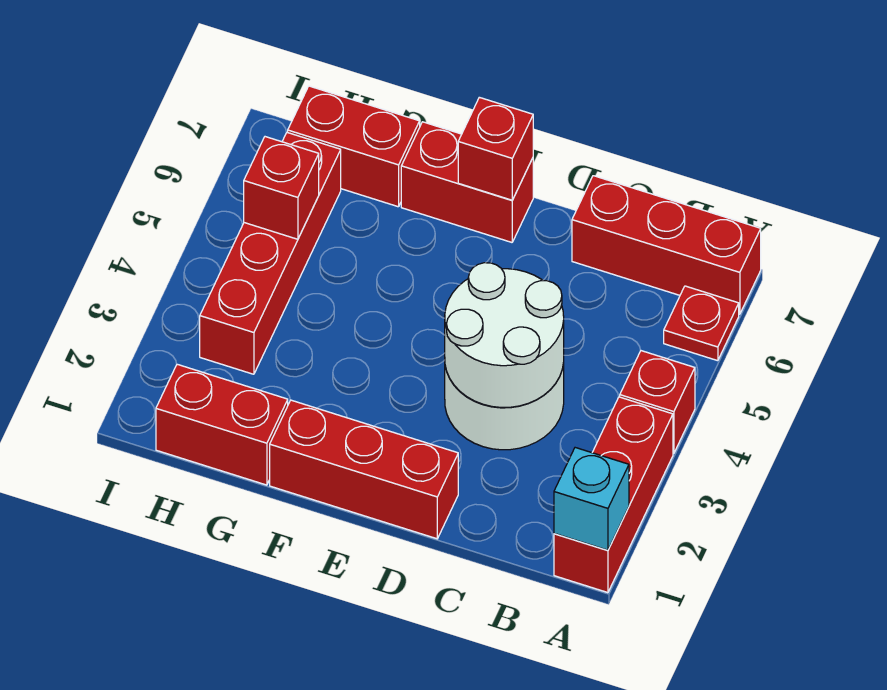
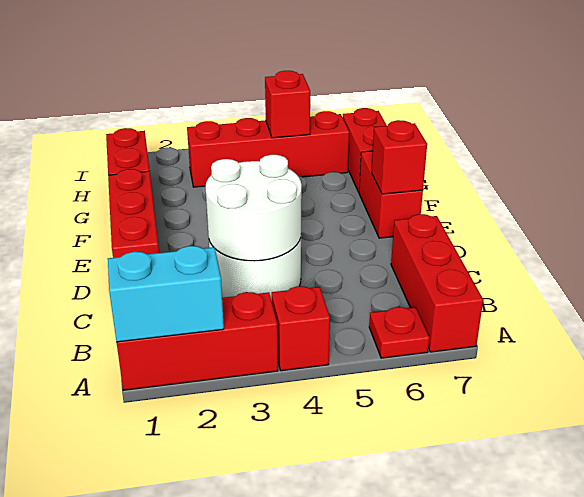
cyan brick A1 level 2 -> cyan brick A1:A2 level 2

